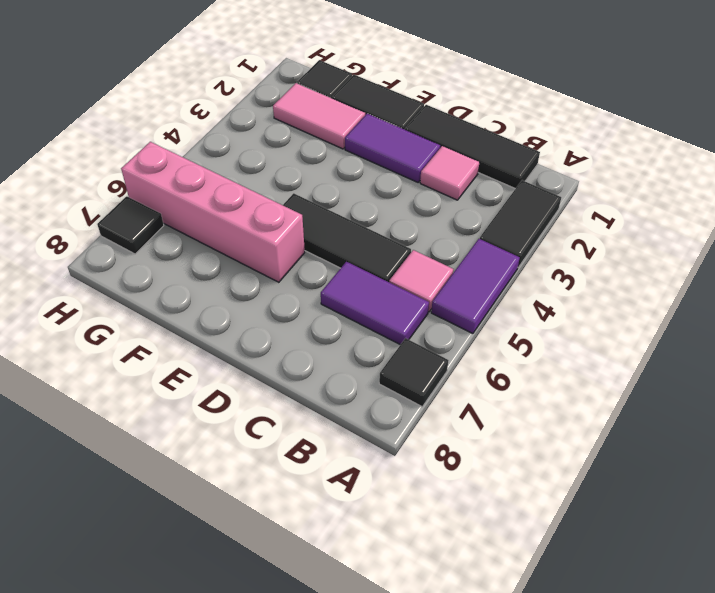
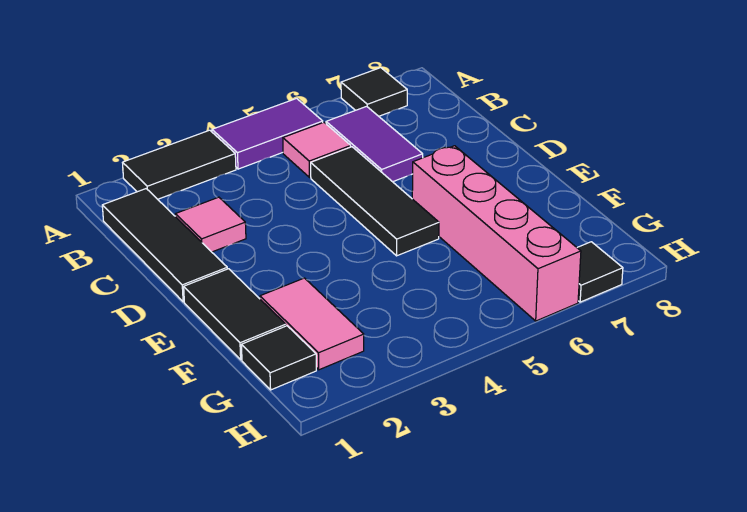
purple tile D2:E2 level 1 -> none

